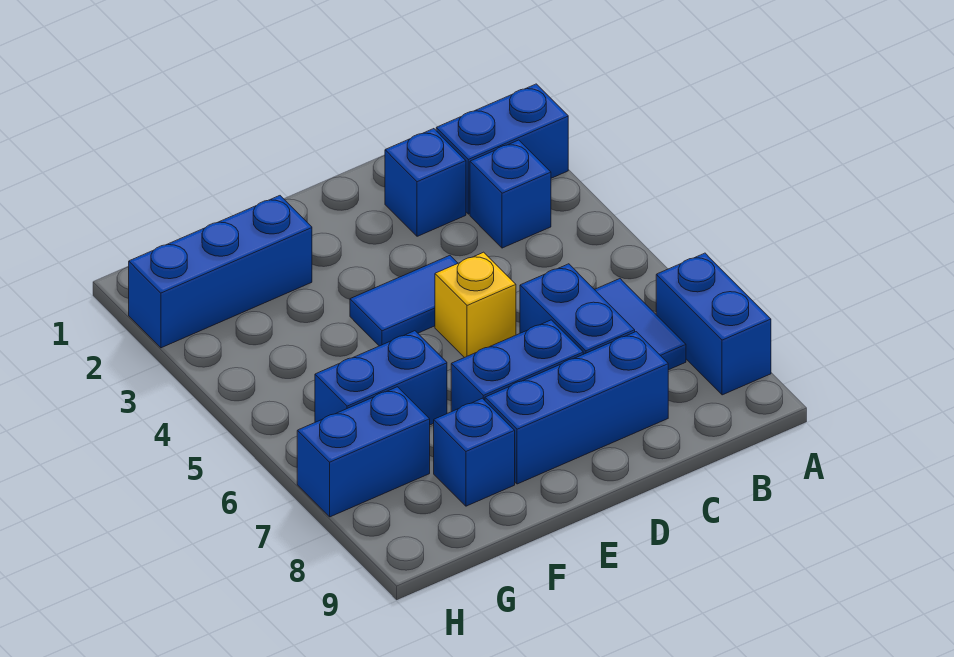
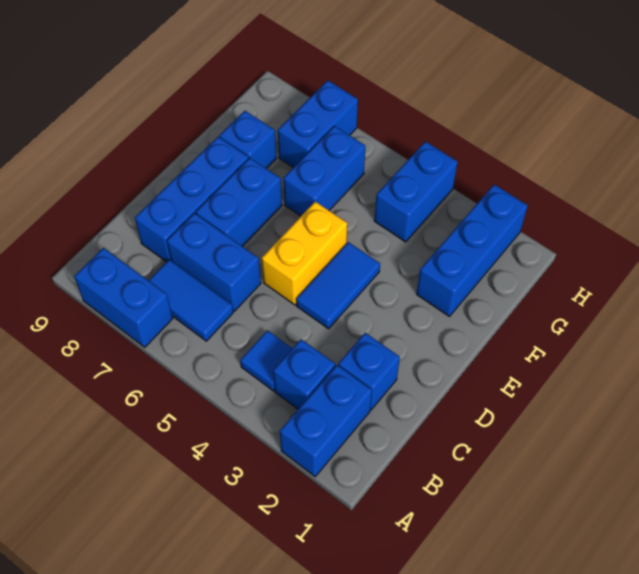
none -> blue tile B4 level 1
yellow brick D5 level 1 -> yellow brick D5:E5 level 1
none -> blue brick G4:H4 level 1

